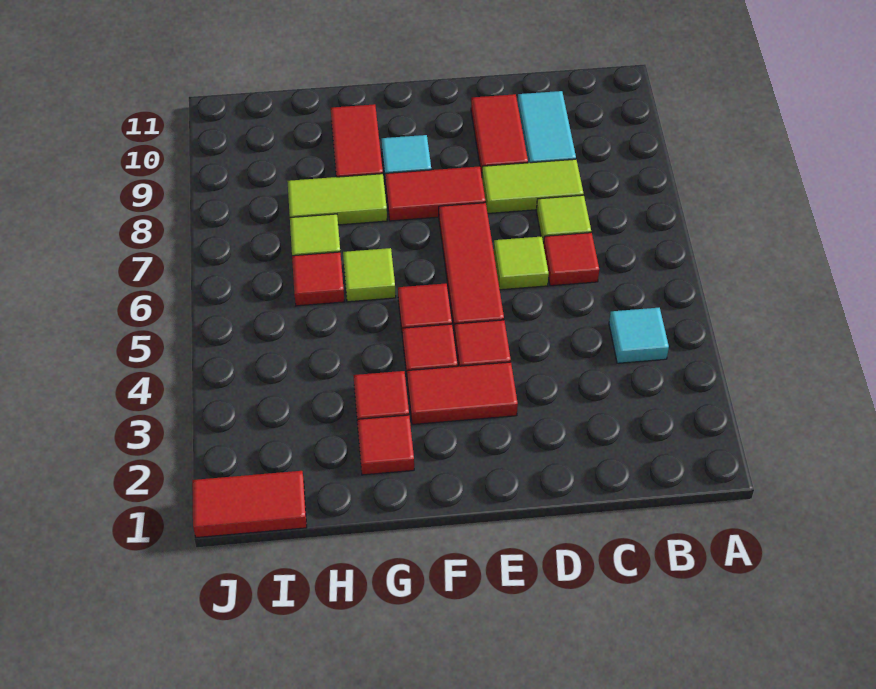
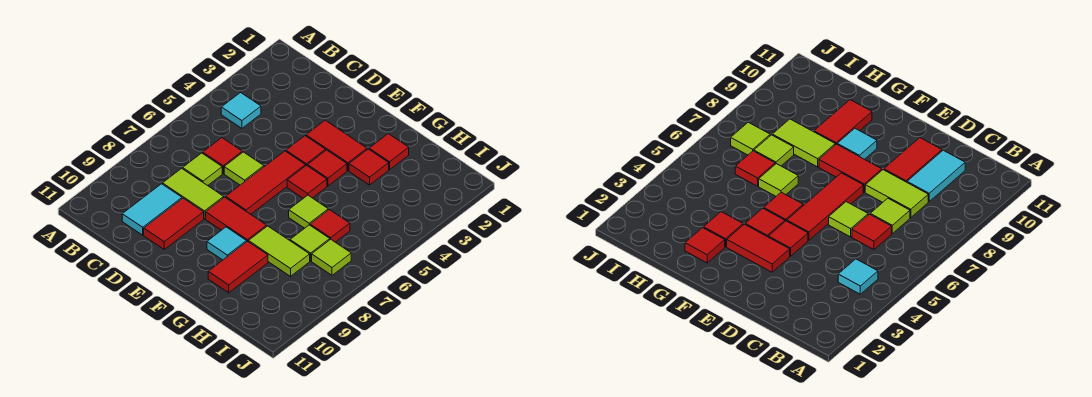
red tile I1:J1 level 1 -> none
none -> lime tile I7 level 1

